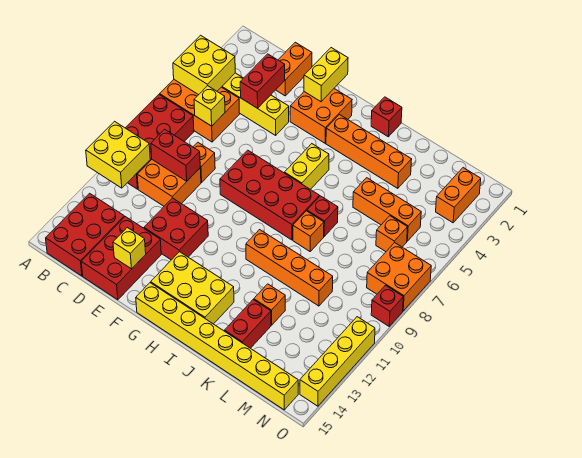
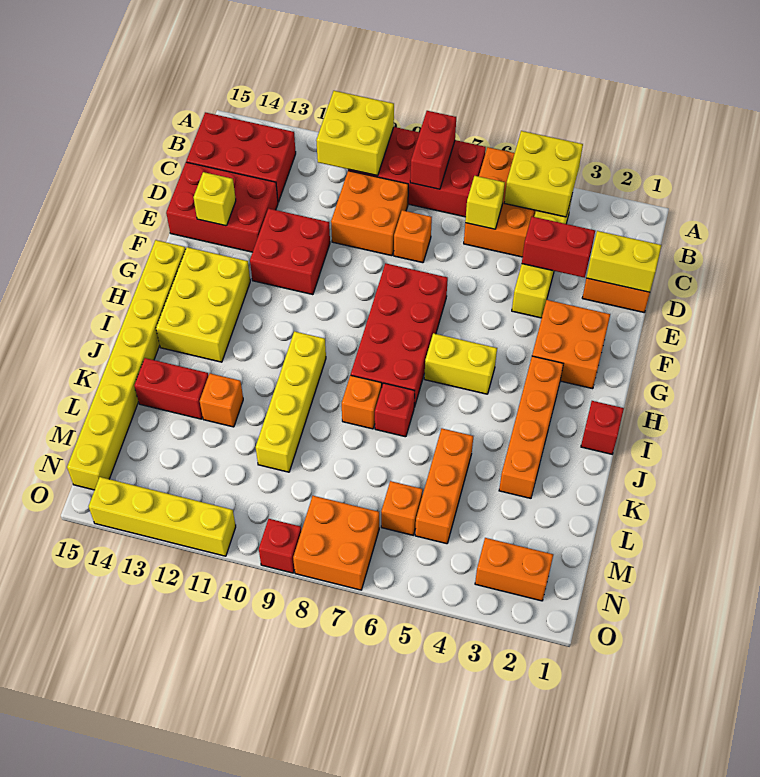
red brick C9:D9 level 2 -> red brick A8:B8 level 2
yellow brick F1:F2 level 2 -> yellow brick D1:D2 level 2
orange brick I10:L10 level 1 -> yellow brick I10:L10 level 1

